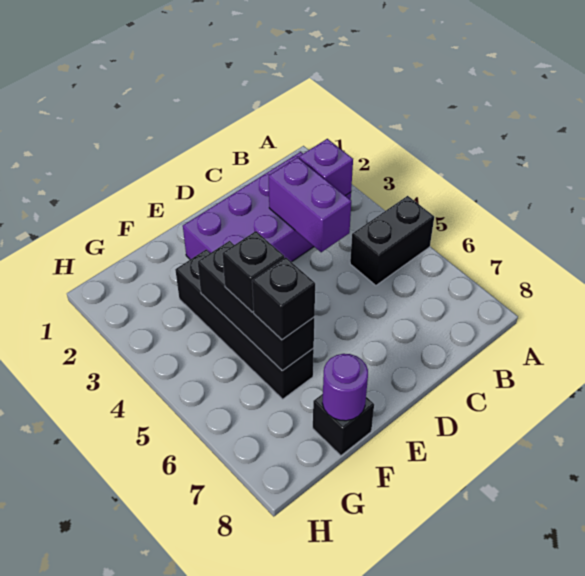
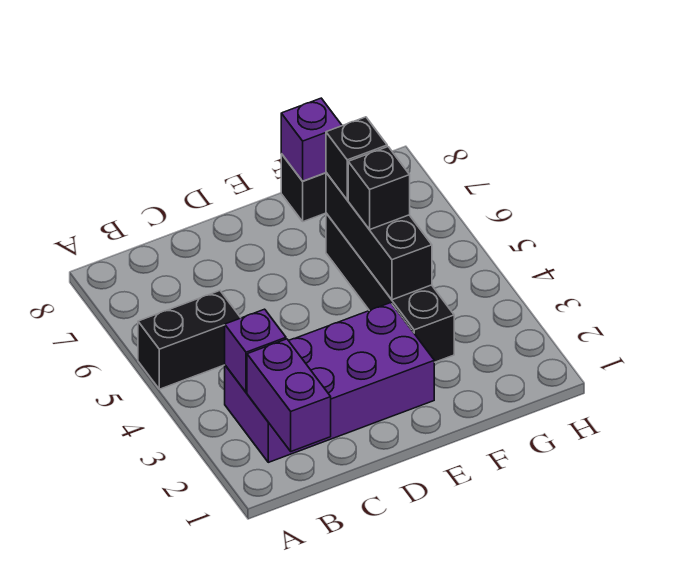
purple brick C3:C4 level 2 -> purple brick B1:B2 level 2
purple round brick F8 level 2 -> purple brick F8 level 2

